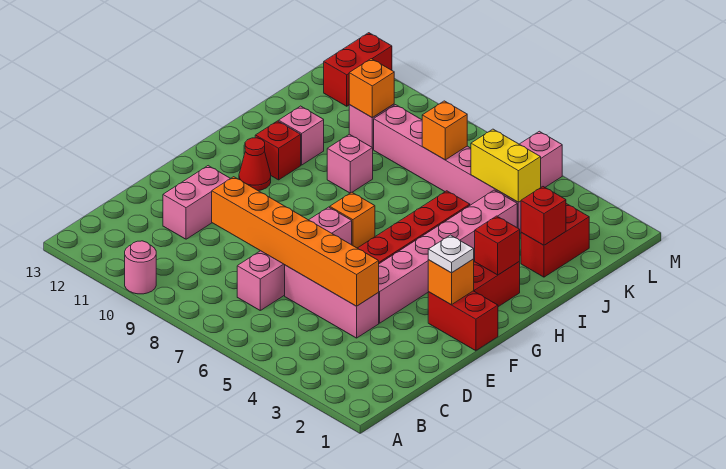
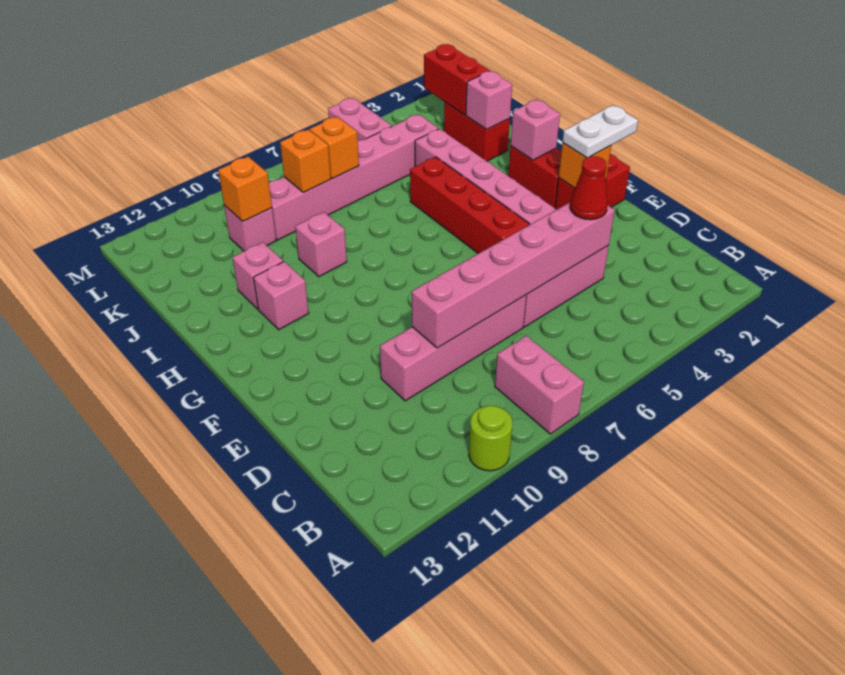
pink round brick A10 level 1 -> lime round brick A10 level 1
pink brick C7:F7 level 1 -> pink brick D7:D10 level 1
orange brick D4:D9 level 2 -> pink brick D4:D9 level 2
pink brick D11:E11 level 1 -> pink brick A8:B8 level 1
white plate F2 level 3 -> white plate F1:F2 level 3
orange brick G7 level 1 -> orange brick K8 level 2
red cone G11 level 1 -> red cone D4 level 3
red brick H2 level 2 -> pink brick H2 level 2
red brick H11 level 1 -> pink brick H11 level 1
red brick J2 level 2 -> pink brick J2 level 2
yellow brick K4:K5 level 2 -> none
red brick L12:M12 level 1 -> red brick K2:L2 level 2

